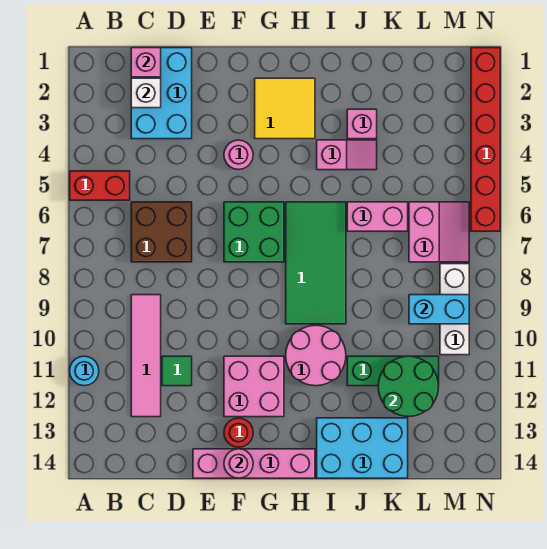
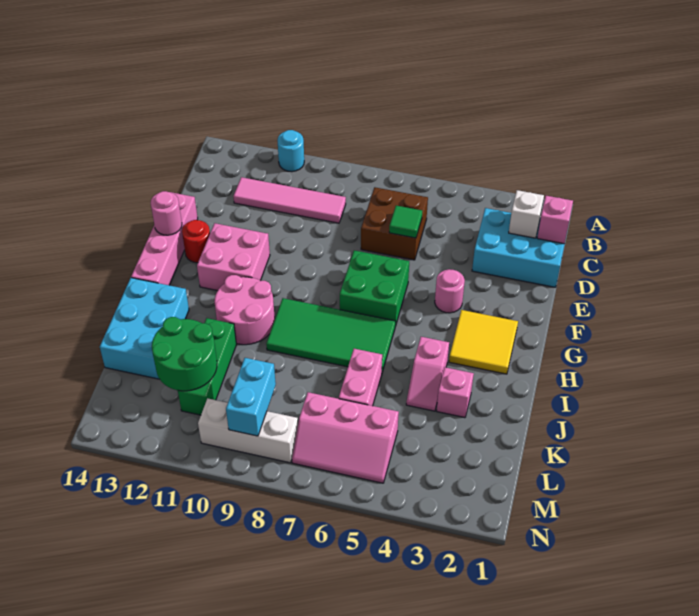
red brick A5:B5 level 1 -> none
green tile D11 level 1 -> green tile D6 level 2
pink slope L6:M7 level 1 top L -> pink slope L5:M7 level 1 top L
red brick N1:N6 level 1 -> none

